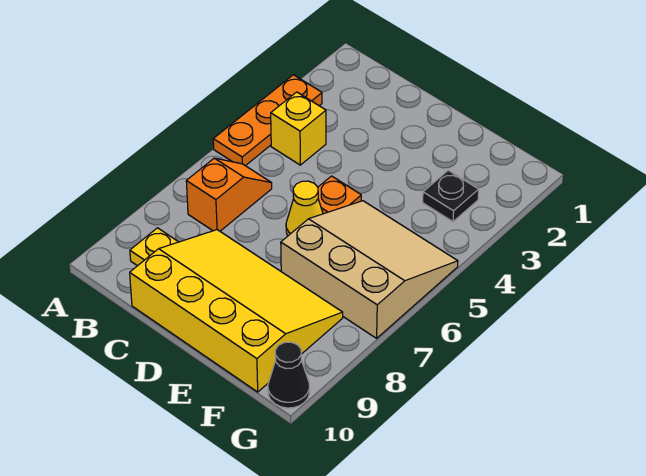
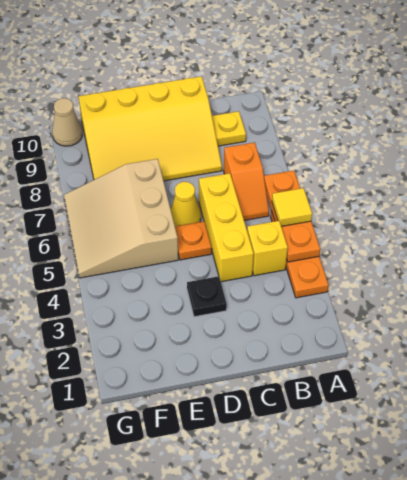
none -> orange plate A4:A6 level 2
none -> yellow tile A5 level 3
none -> yellow brick C4:C6 level 1
tan slope E5:G7 level 1 top 7 -> tan slope E5:G7 level 1 top E
black plate F3 level 1 -> black plate D3 level 1
black cone G10 level 1 -> tan cone G10 level 1

